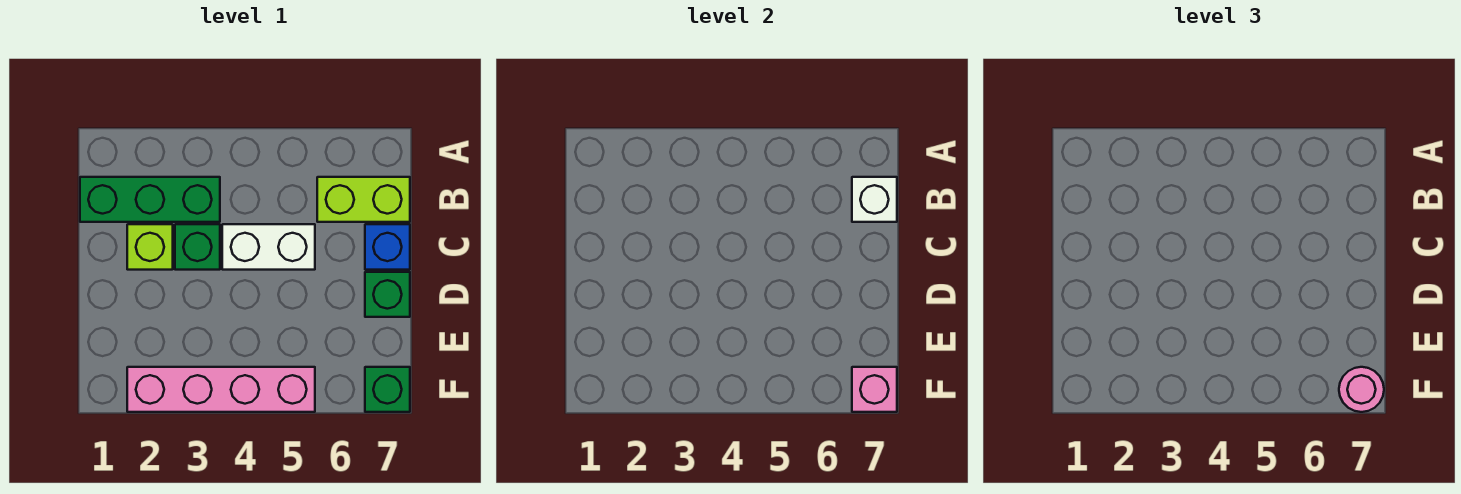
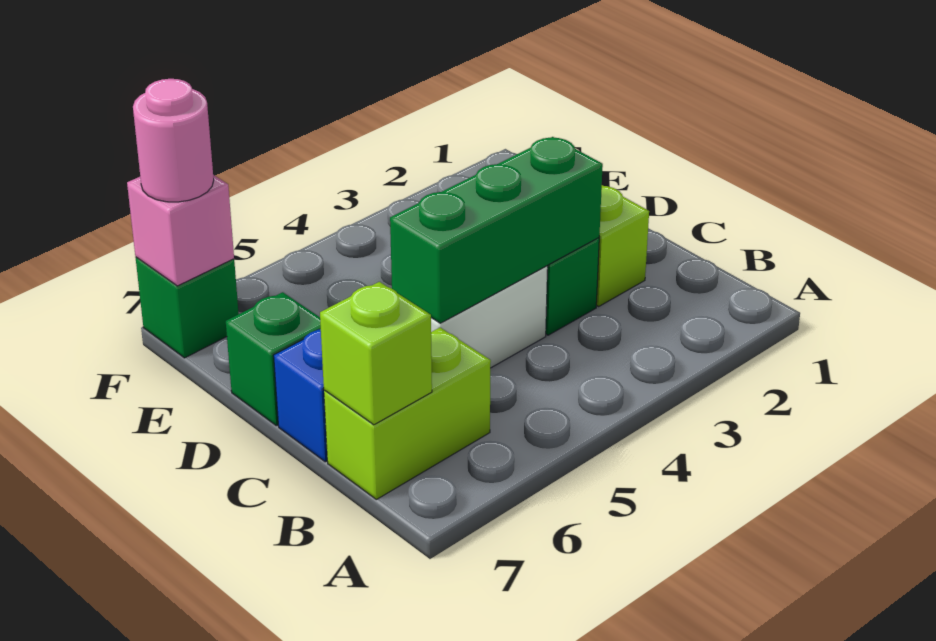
green brick B1:B3 level 1 -> green brick C3:C5 level 2
white brick B7 level 2 -> lime brick B7 level 2
pink brick F2:F5 level 1 -> none

